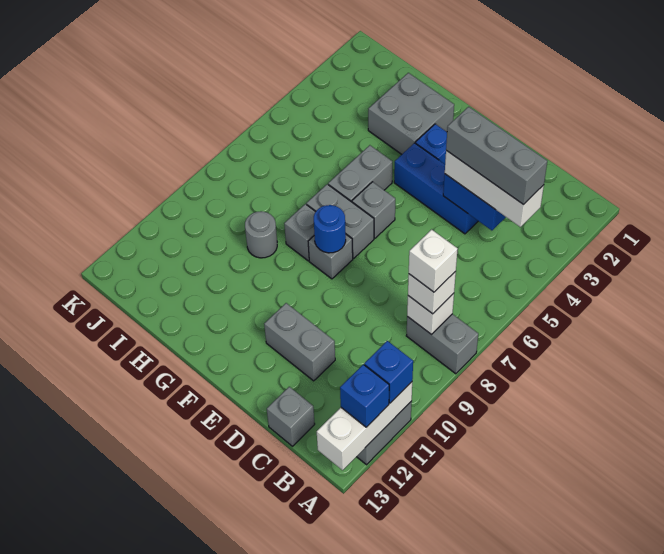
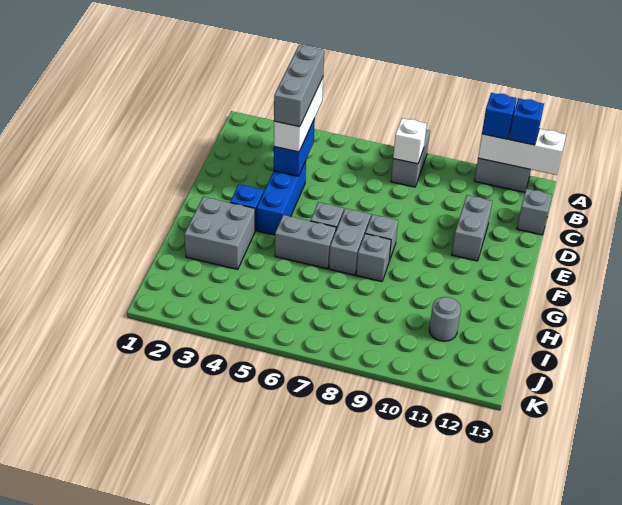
white brick B8 level 3 -> none
white brick B8 level 4 -> none
blue round brick F8 level 2 -> none
grey round brick H9 level 1 -> grey round brick I11 level 1

